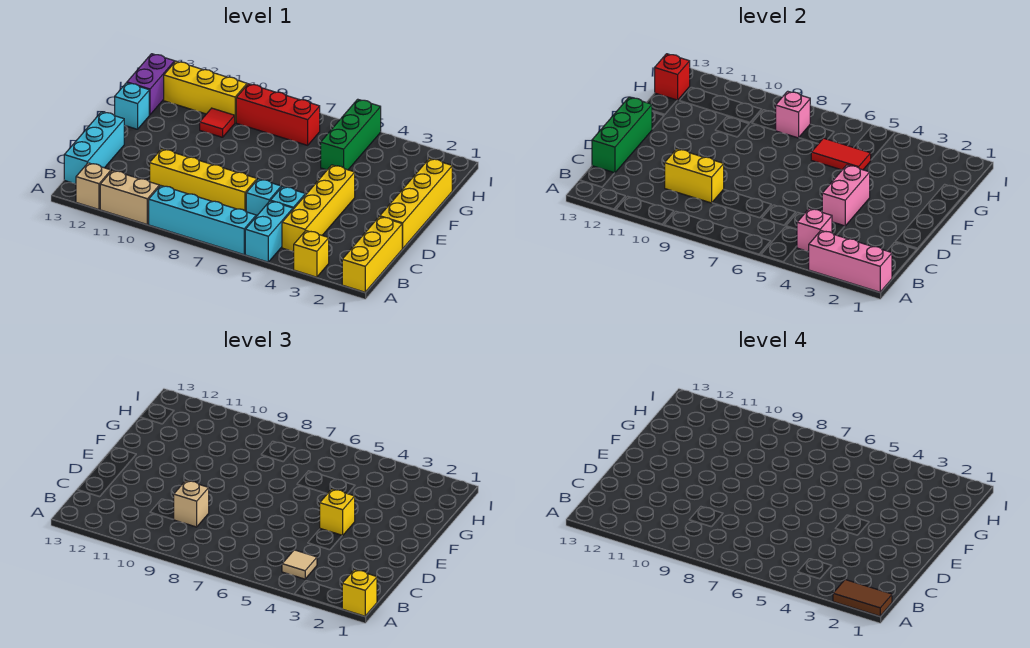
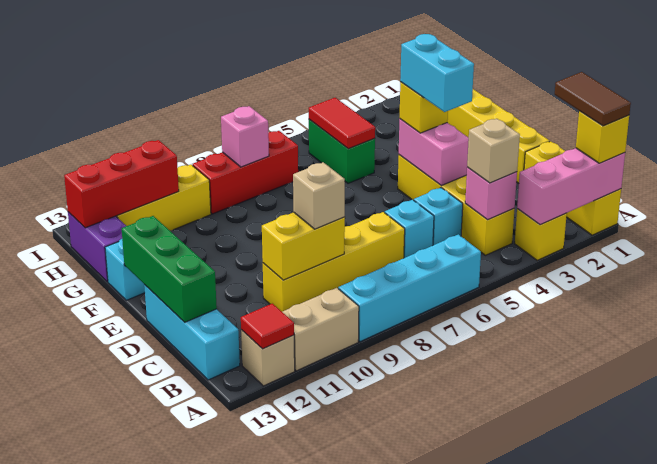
brown tile A1:A2 level 4 -> brown tile A1:B1 level 4
cyan brick A5:B5 level 1 -> cyan brick D4:E4 level 4
tan tile B4 level 3 -> tan brick B4 level 3
green brick G5:I5 level 1 -> green brick G5:H5 level 1
red tile G5:G6 level 2 -> red tile G5:H5 level 2
red tile G10 level 1 -> red tile A12 level 2
red brick H13 level 2 -> red brick H11:H13 level 2

